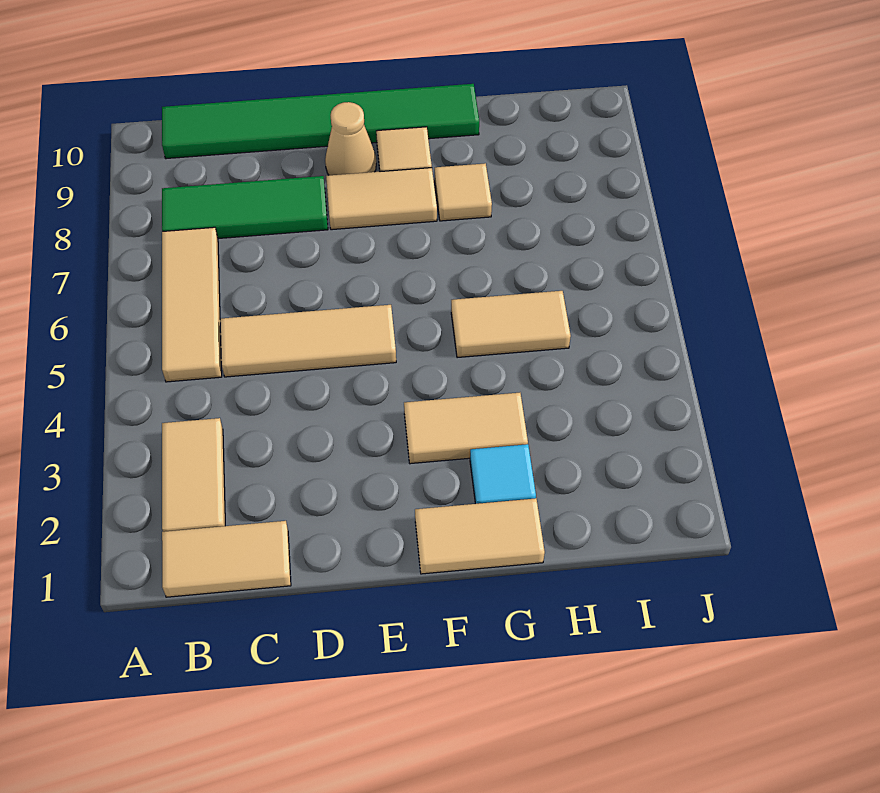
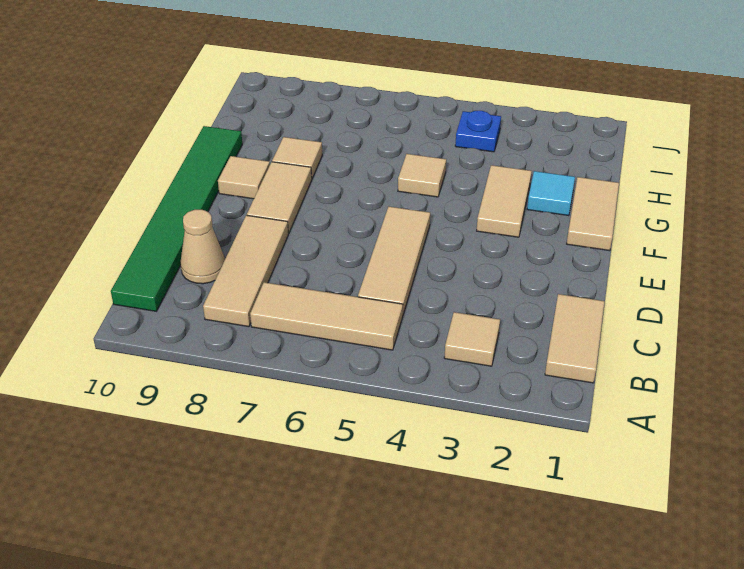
tan tile B2:B3 level 1 -> tan tile B3 level 1
green tile B8:D8 level 1 -> tan tile B8:D8 level 1
tan cone E9 level 1 -> tan cone C9 level 1
tan tile G5:H5 level 1 -> tan tile G5 level 1
none -> blue plate I4 level 1

